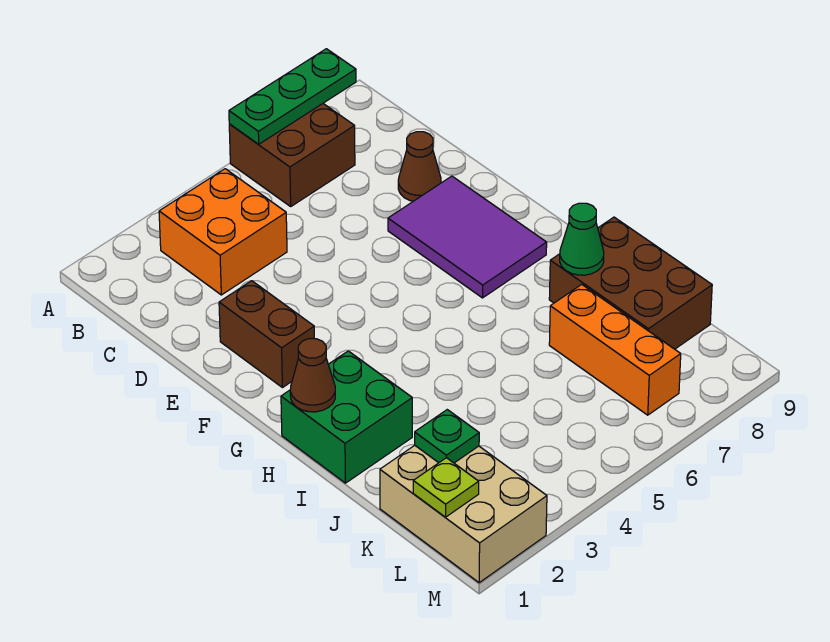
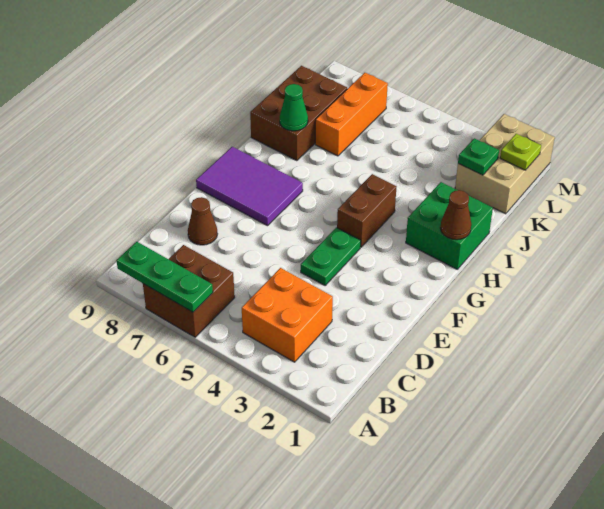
brown brick E2:F2 level 1 -> brown brick G4:H4 level 1
none -> green plate E4:F4 level 1
purple tile E7:G8 level 1 -> purple tile F7:G9 level 1

